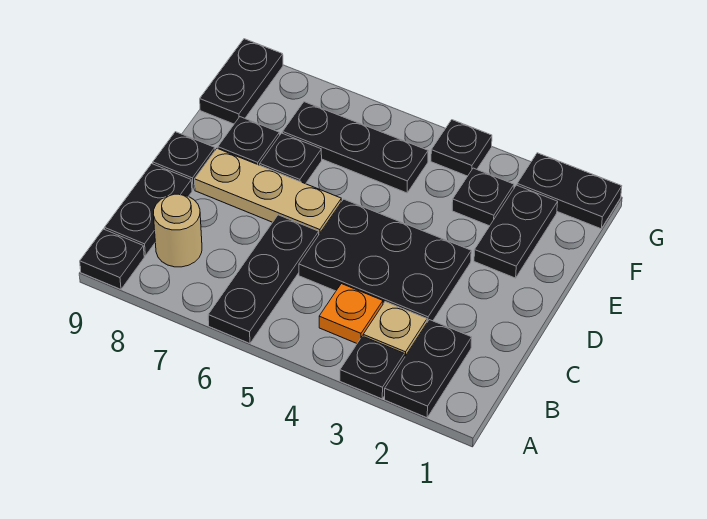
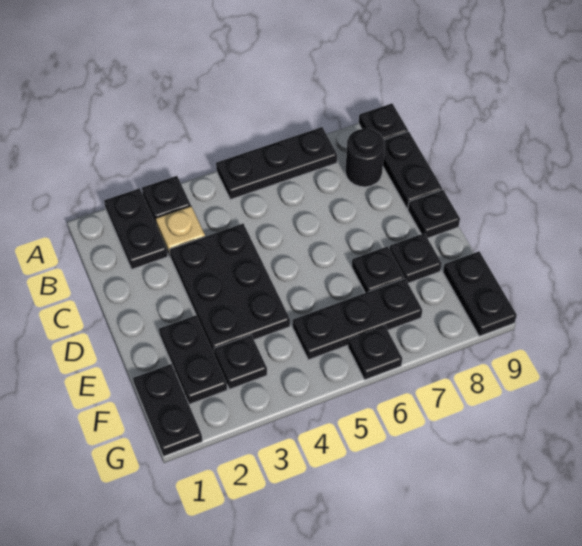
black plate A6:C6 level 1 -> black plate A5:A7 level 1
orange plate B4 level 1 -> none
tan round brick B8 level 1 -> black round brick B8 level 1
black plate C3:D5 level 1 -> black plate C3:E4 level 1
tan plate D6:D8 level 1 -> none
black plate G1:G2 level 1 -> black plate F1:G1 level 1
black plate G4 level 1 -> black plate G6 level 1

